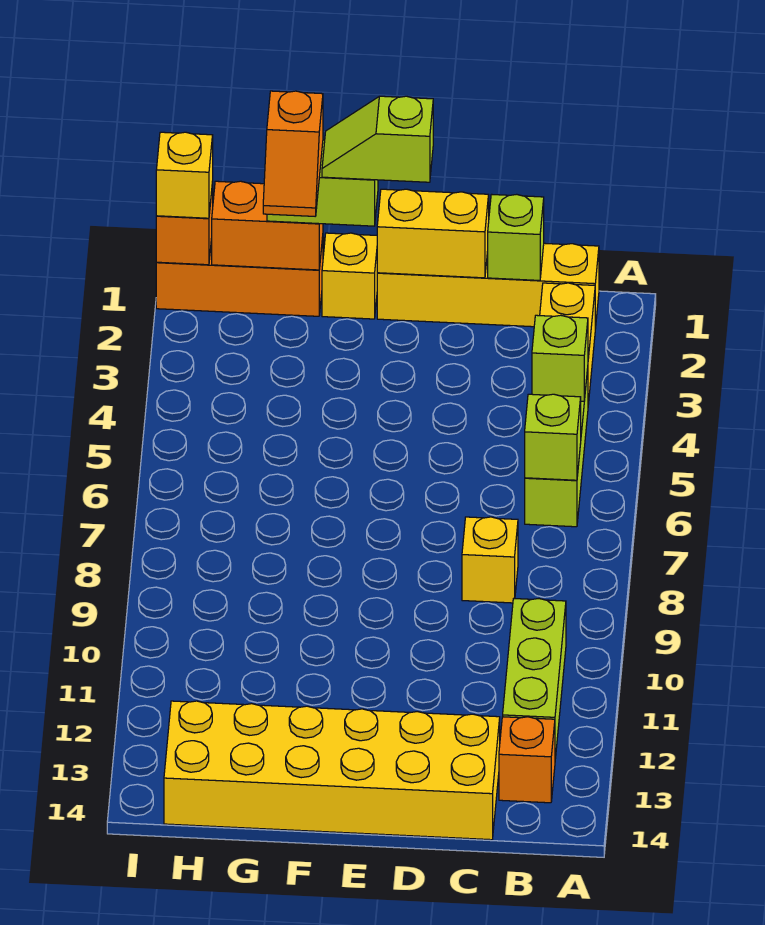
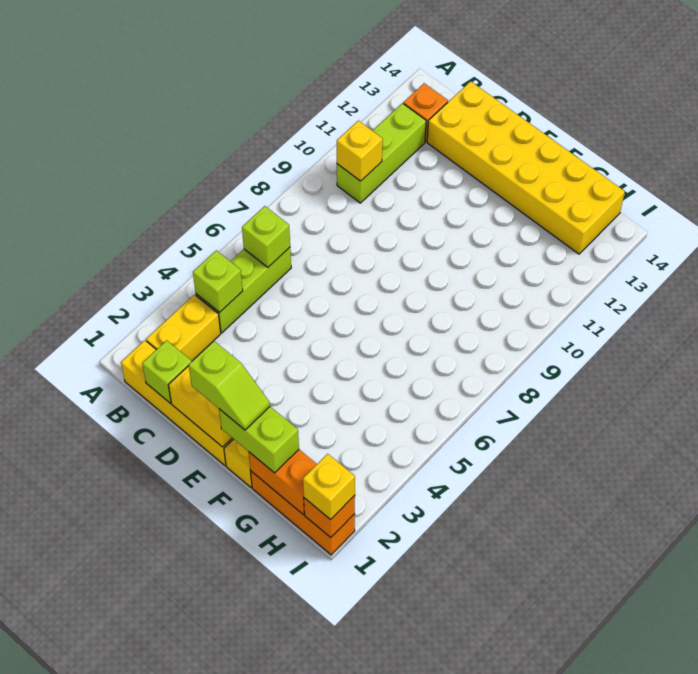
yellow brick C8 level 1 -> yellow brick B10 level 2
orange slope G1:G2 level 4 top 1 -> none

